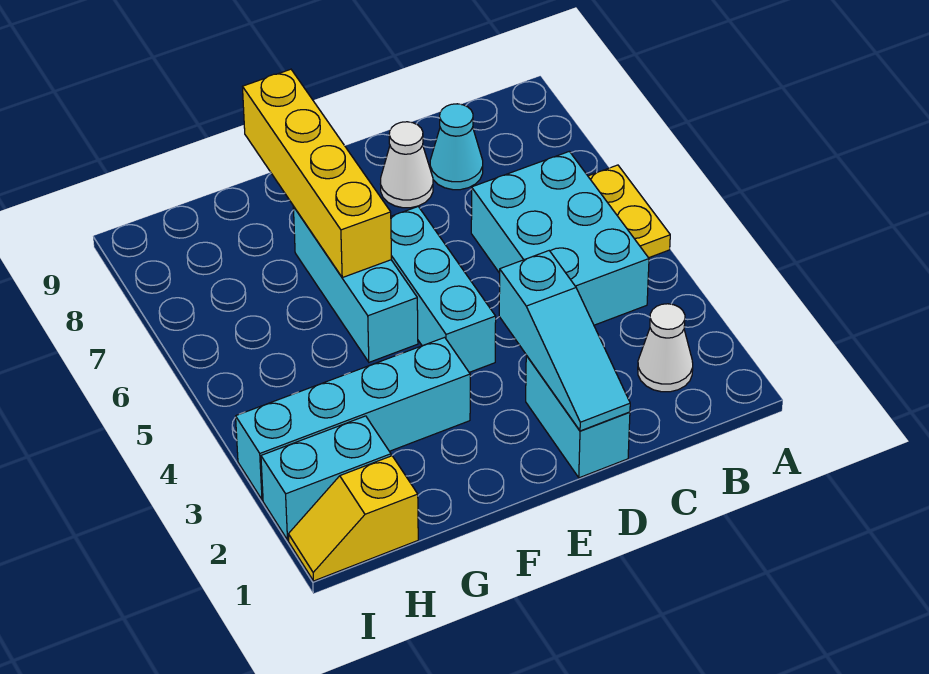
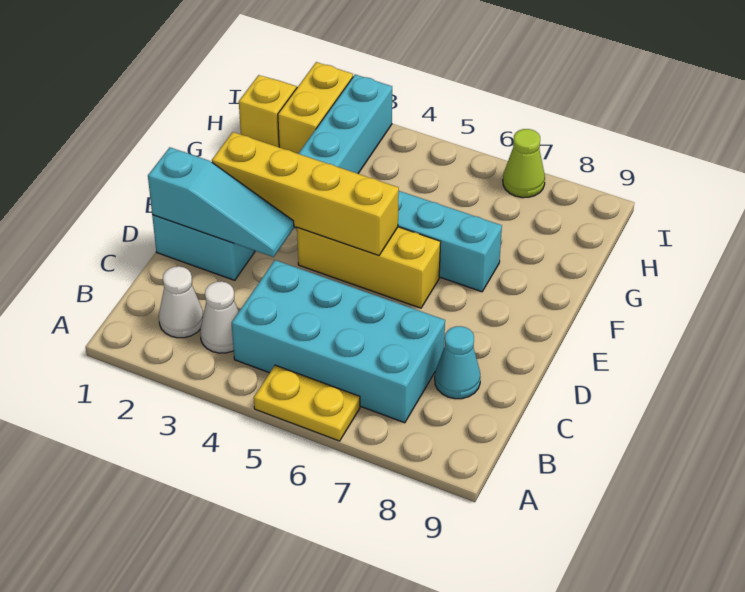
cyan brick B4:C6 level 1 -> cyan brick B4:C7 level 1
cyan slope D1:D3 level 2 top 3 -> cyan slope D1:D3 level 2 top 1
white cone D8 level 1 -> white cone B3 level 1
cyan brick E4:E6 level 1 -> yellow brick E4:E6 level 1
yellow brick F6:F9 level 2 -> yellow brick E2:E5 level 2
cyan brick H2:I2 level 1 -> yellow brick H2:I2 level 1
none -> lime cone I7 level 1

